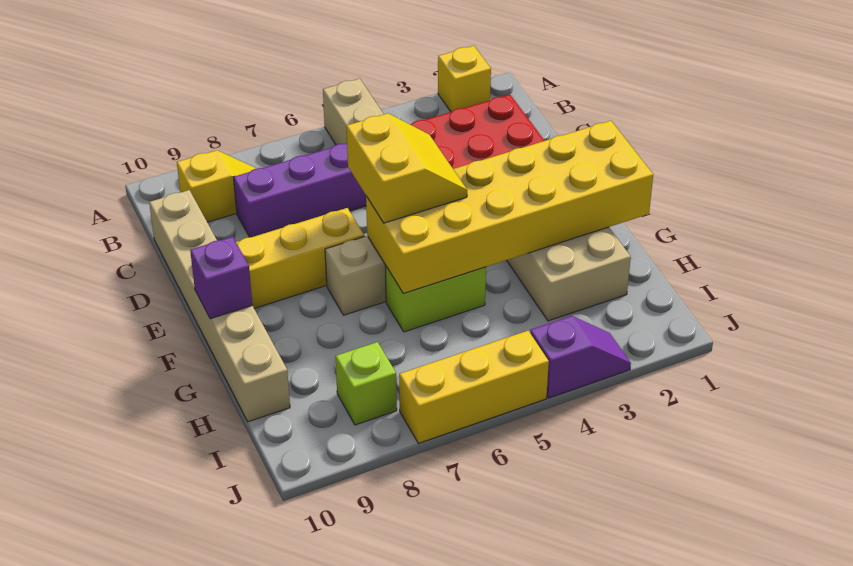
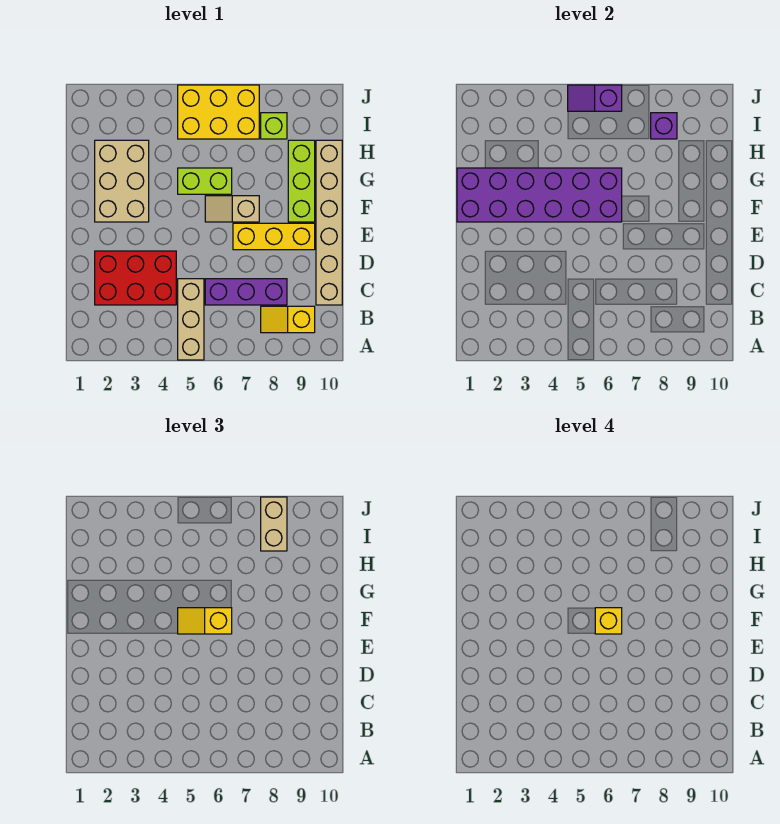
yellow brick A2 level 1 -> yellow brick F6 level 4
yellow slope E5:F6 level 3 top 6 -> yellow slope F5:F6 level 3 top 6
yellow brick F1:G6 level 2 -> purple brick F1:G6 level 2
none -> lime brick F9:H9 level 1
purple brick F10 level 2 -> purple brick I8 level 2
none -> tan brick I8:J8 level 3
purple slope J3:J4 level 1 top 4 -> purple slope J5:J6 level 2 top 6
yellow brick J5:J7 level 1 -> yellow brick I5:J7 level 1

